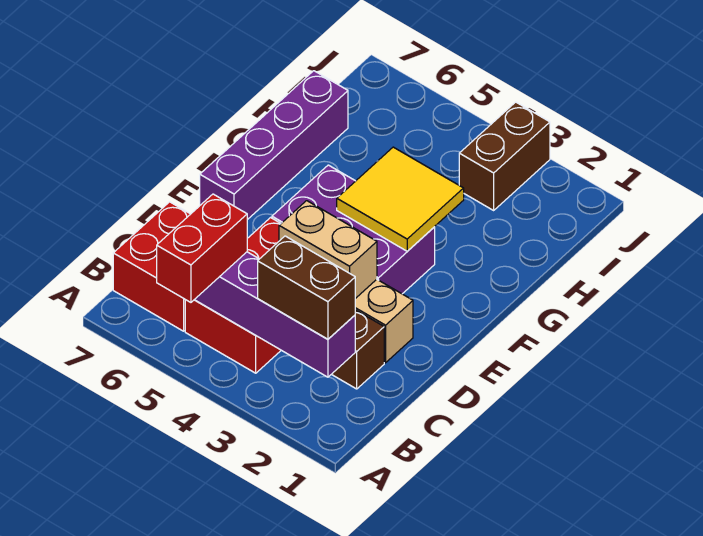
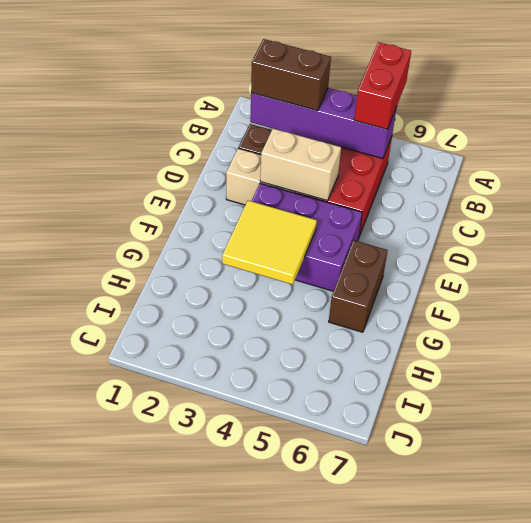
red brick B6:C7 level 1 -> none
purple brick E7:H7 level 1 -> none
brown brick I3:J3 level 1 -> brown brick F6:G6 level 1

